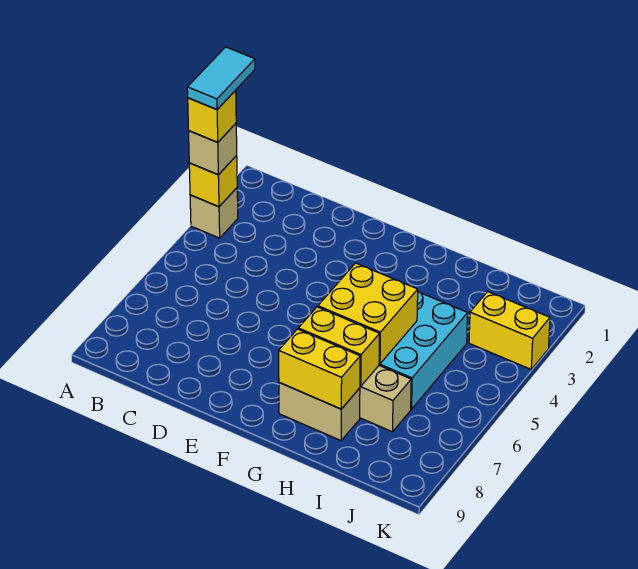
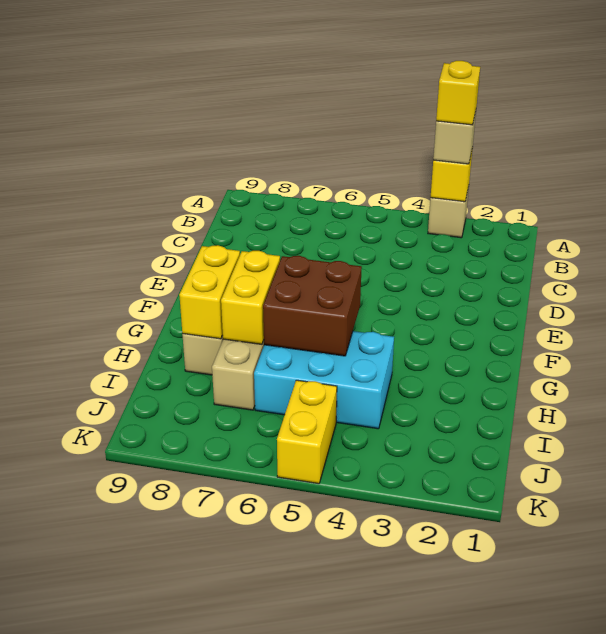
cyan tile A2:A3 level 5 -> none
yellow brick G5:H6 level 2 -> brown brick G5:H6 level 2
yellow brick J3:K3 level 1 -> yellow brick J5:K5 level 1

